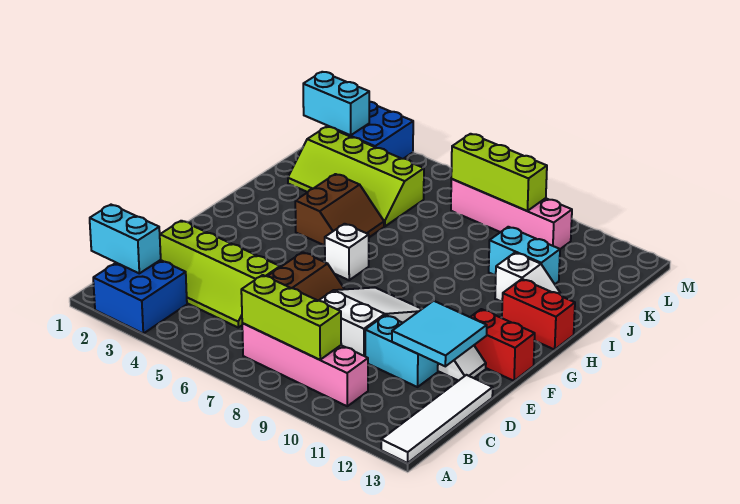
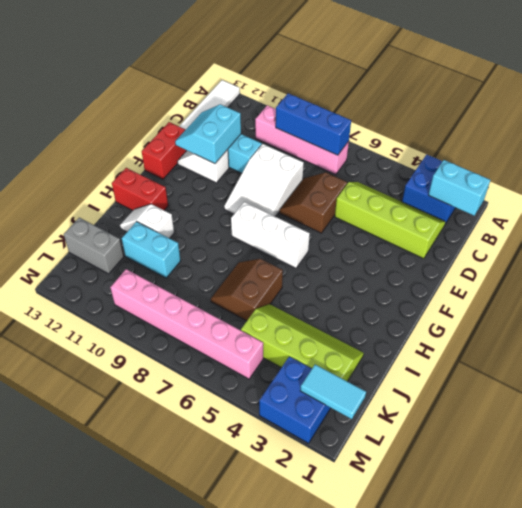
lime brick B7:B9 level 2 -> blue brick B7:B9 level 2
cyan tile D11:E12 level 2 -> cyan slope D11:E12 level 2 top 11
red brick F12:F13 level 1 -> red brick E13:F13 level 1
white brick G6 level 1 -> white brick G6:G8 level 1
brown slope H4:I5 level 1 top 4 -> brown slope I6:J7 level 1 top 6
none -> grey brick K12:K13 level 1
cyan brick L1:L2 level 2 -> cyan tile L1:L2 level 2
pink brick L7:L10 level 1 -> pink brick L5:L10 level 1
lime brick L7:L9 level 2 -> none

